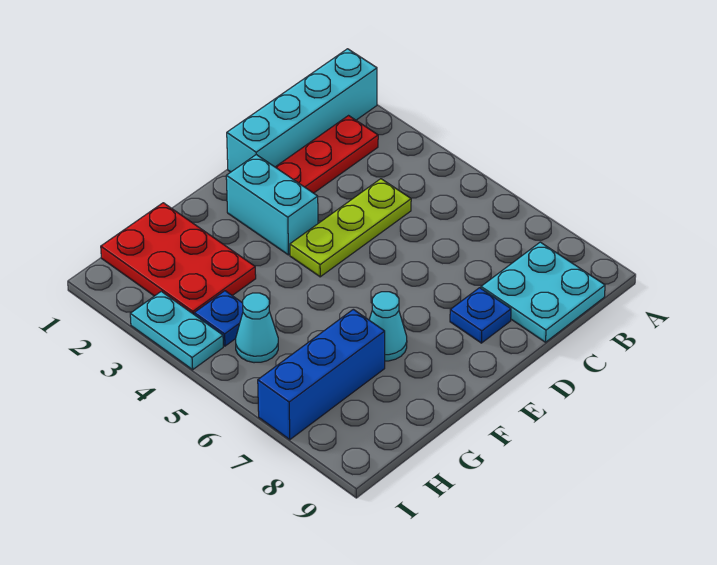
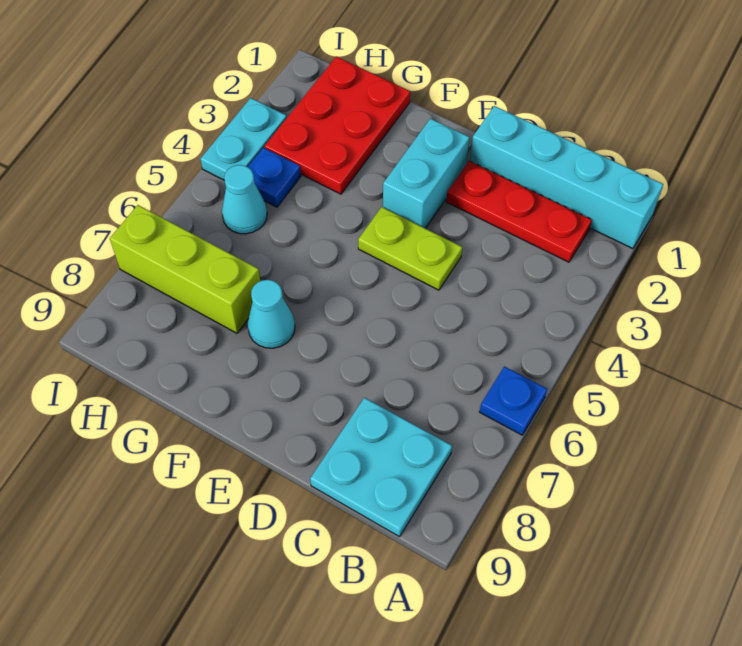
lime plate C4:E4 level 1 -> lime plate D4:E4 level 1
blue plate D8 level 1 -> blue plate A6 level 1
blue brick G7:I7 level 1 -> lime brick G7:I7 level 1

